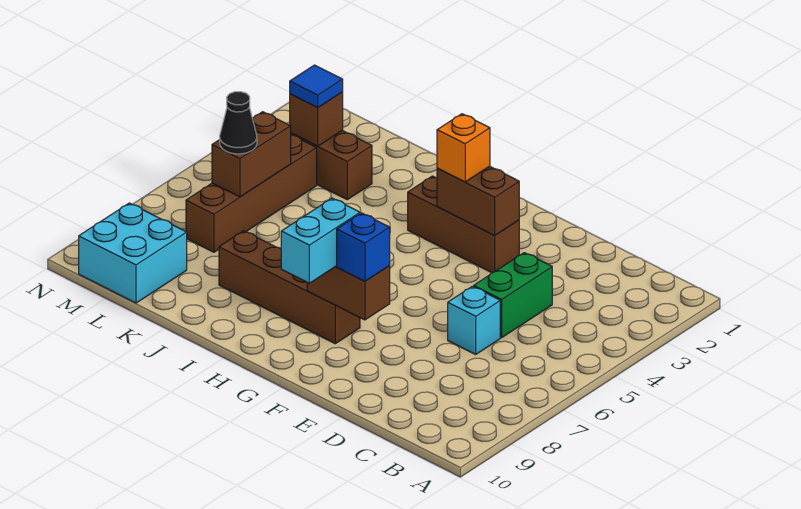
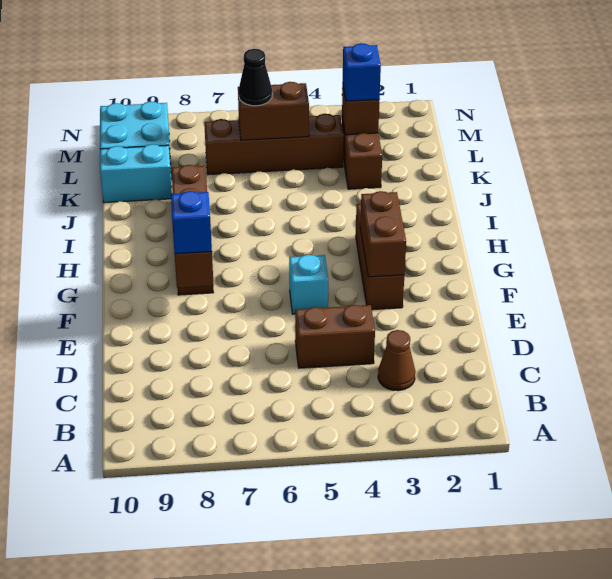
none -> brown cone C3 level 1
green brick D4:D5 level 1 -> brown brick D4:D5 level 1
cyan brick D6 level 1 -> cyan brick F5 level 1
orange brick G3 level 3 -> none
cyan brick G8:G9 level 3 -> cyan brick K9:K10 level 1
blue tile L3 level 3 -> blue brick L3 level 3

